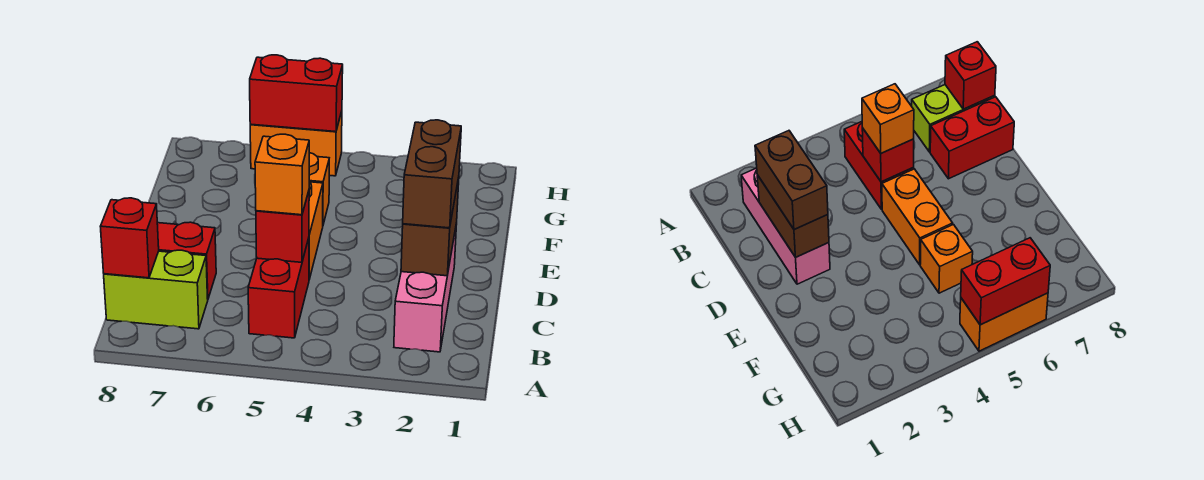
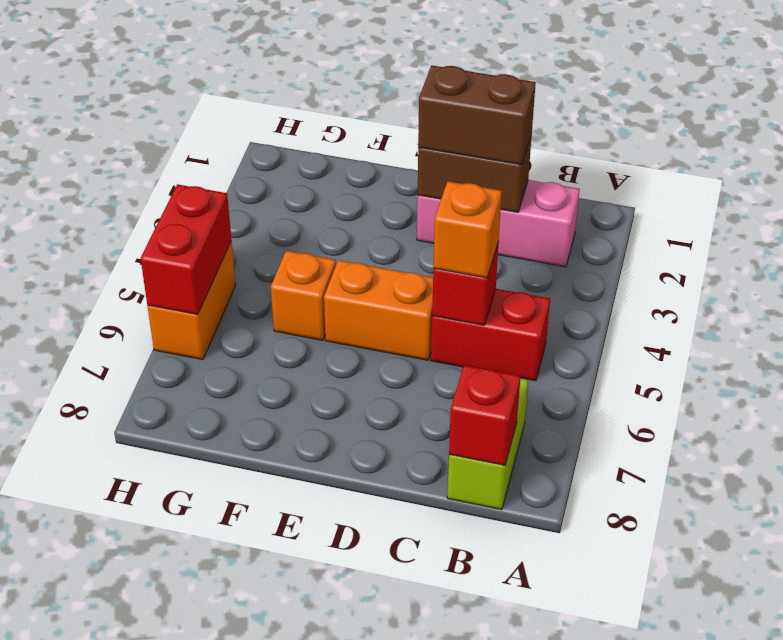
red brick C7:C8 level 1 -> none

